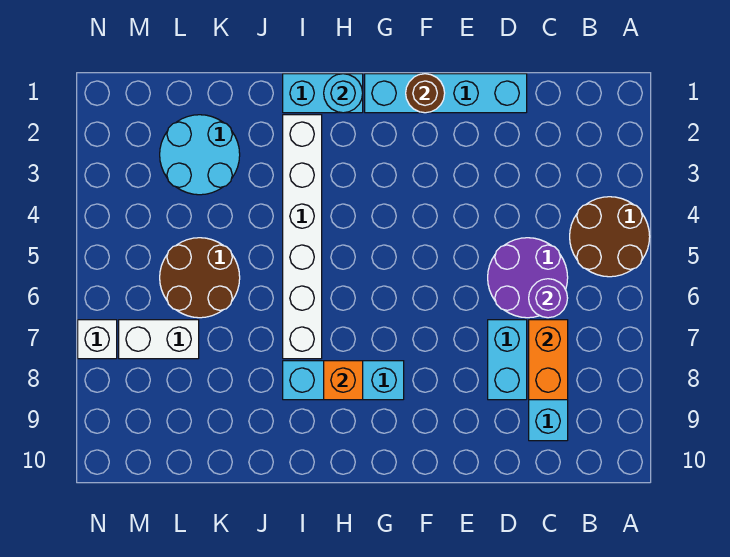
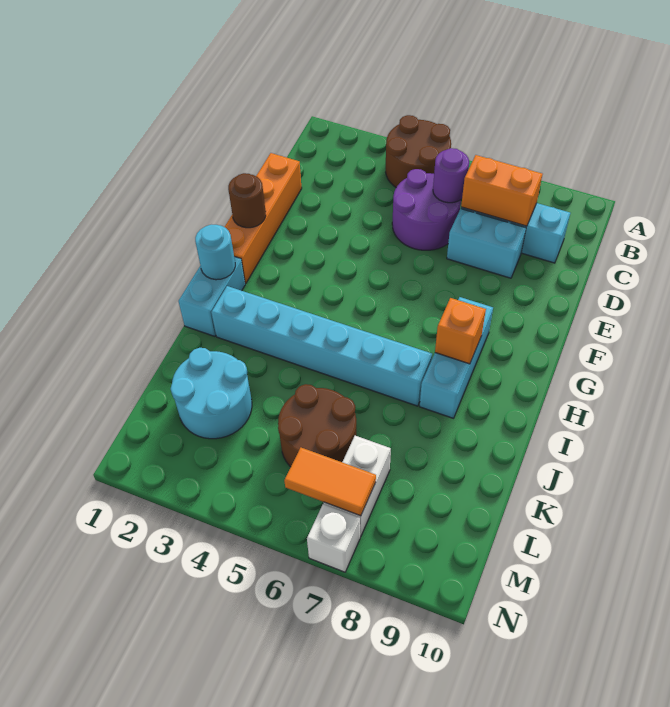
cyan brick D1:G1 level 1 -> orange brick D1:G1 level 1
white brick I2:I7 level 1 -> cyan brick I2:I7 level 1
none -> orange tile M6:M7 level 2

